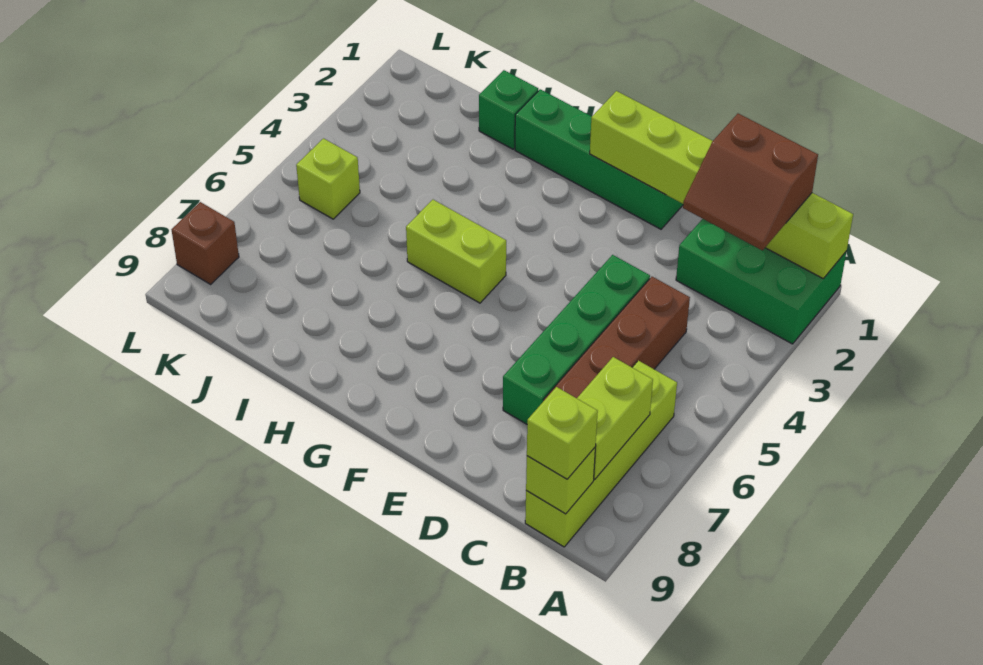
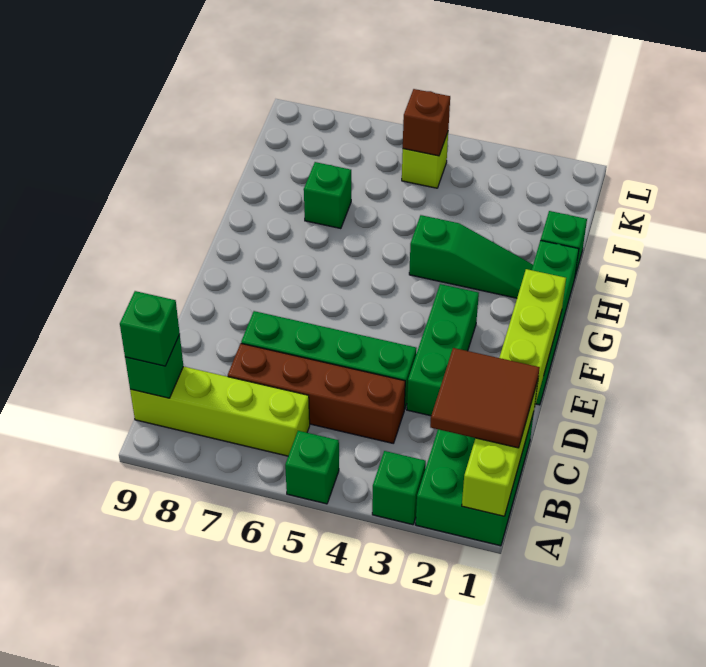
none -> green brick A3 level 1
none -> green brick A5 level 1
brown slope B1:C2 level 3 top 1 -> brown tile B1:C2 level 3
lime brick B7:B8 level 2 -> none
lime brick B9 level 2 -> green brick B9 level 2
lime brick B9 level 3 -> green brick B9 level 3
none -> green brick D3:F3 level 1
lime brick G5:H5 level 1 -> none
none -> green slope H2:H4 level 1 top 4
none -> green brick I7 level 1
brown brick L8 level 1 -> brown brick K5 level 2

